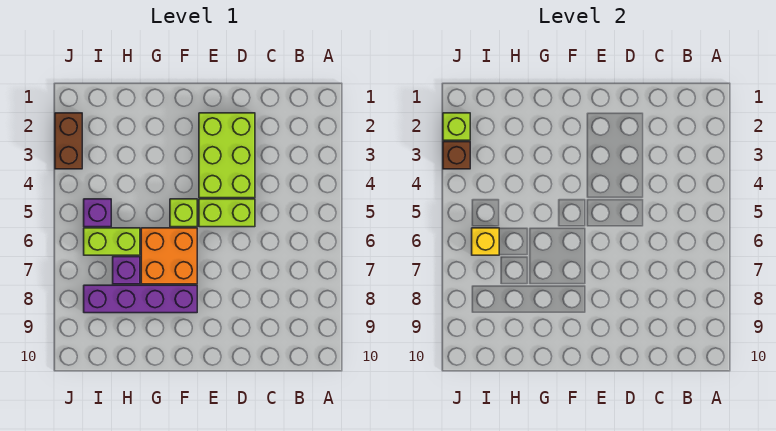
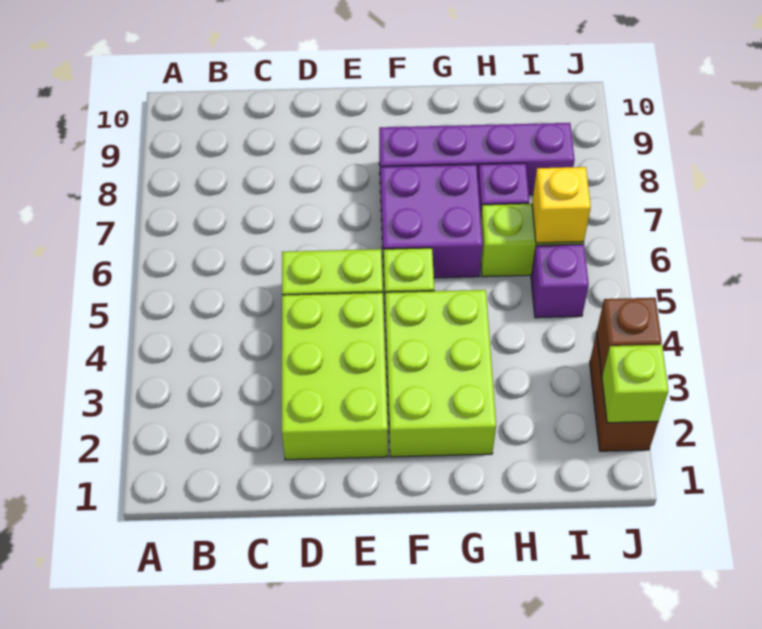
none -> lime brick F2:G4 level 1
orange brick F6:G7 level 1 -> purple brick F6:G7 level 1

